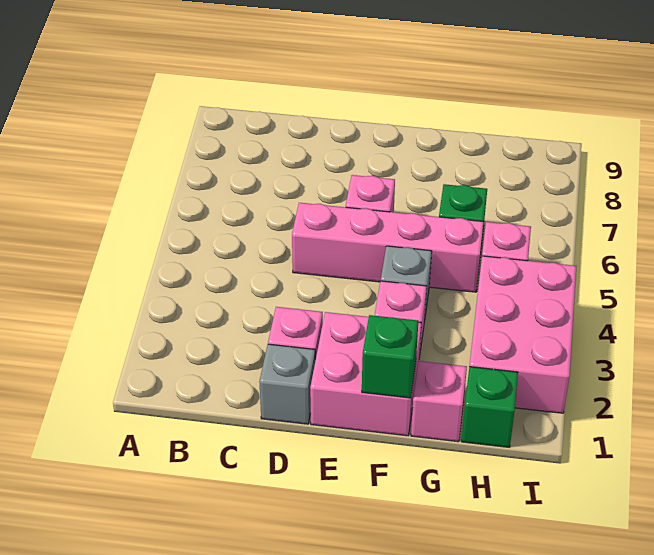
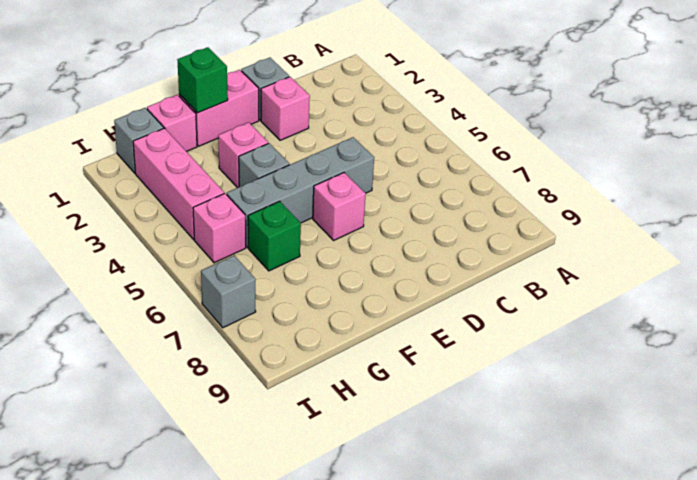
pink brick D5:G5 level 1 -> grey brick D5:G5 level 1
pink brick E1:F2 level 1 -> pink brick E1:F1 level 1
green brick H1 level 1 -> grey brick H1 level 1
pink brick H2:I4 level 1 -> pink brick H2:H4 level 1
none -> grey brick I7 level 1

